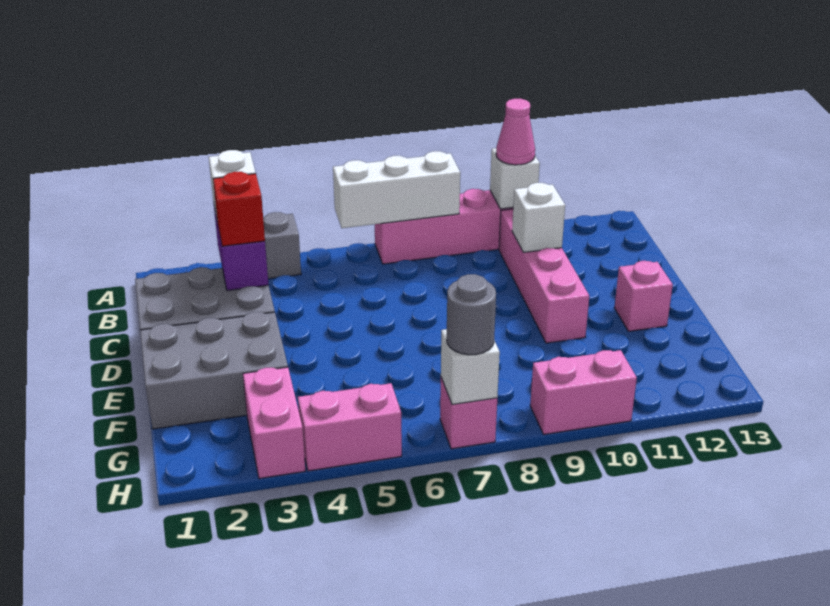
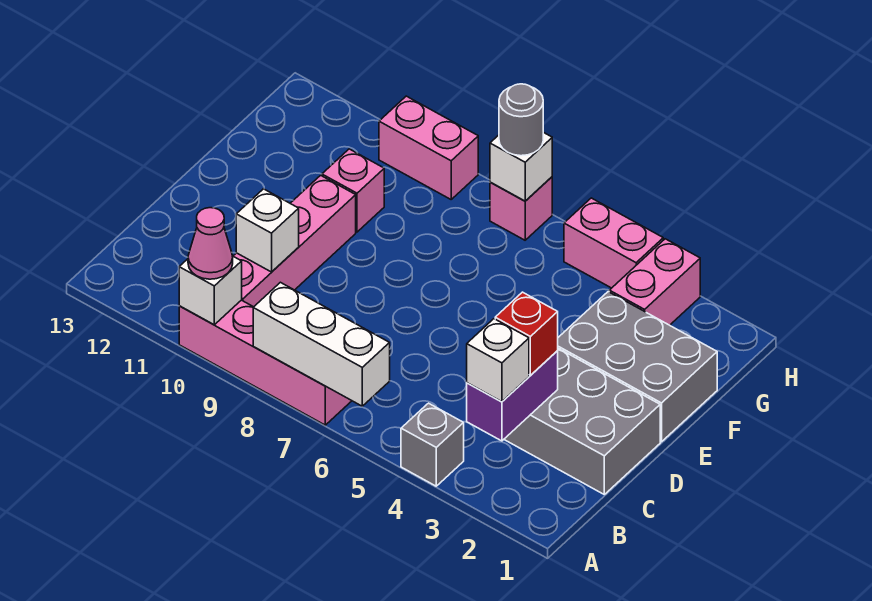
pink brick E12 level 1 -> pink brick F10 level 1

